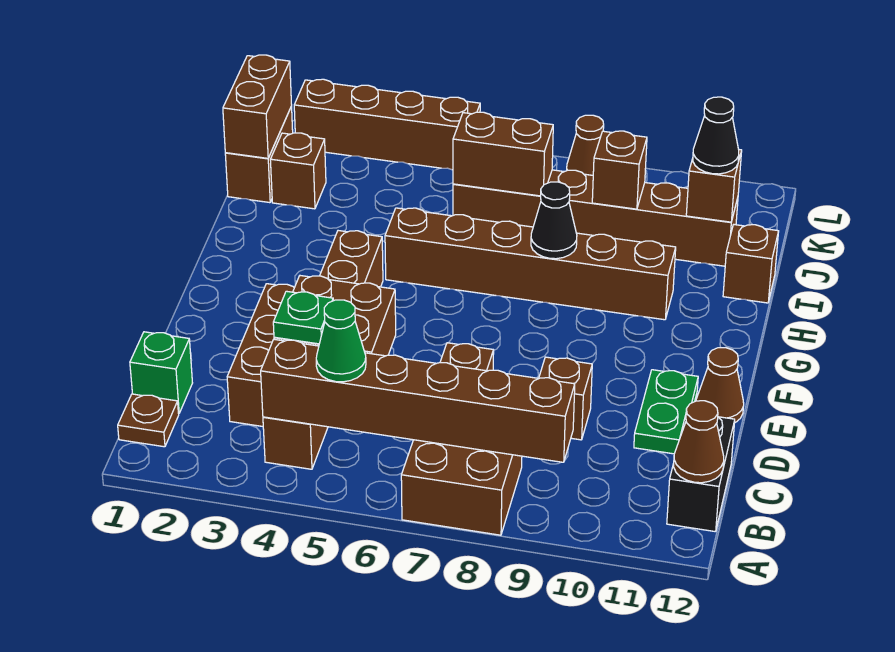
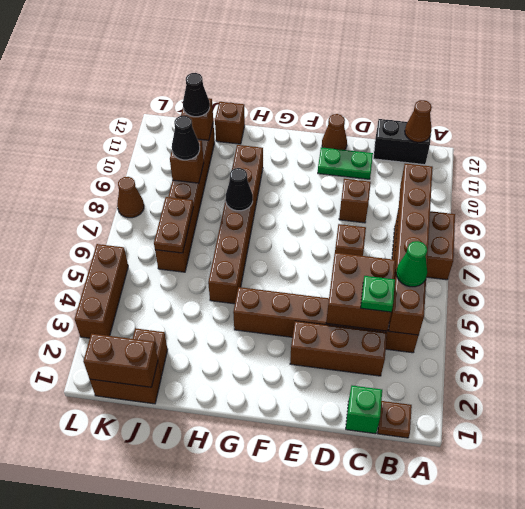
brown brick J6:J7 level 2 -> brown plate J6:J7 level 2
none -> black cone J9 level 3
brown brick L2:L5 level 1 -> brown brick L3:L5 level 1

